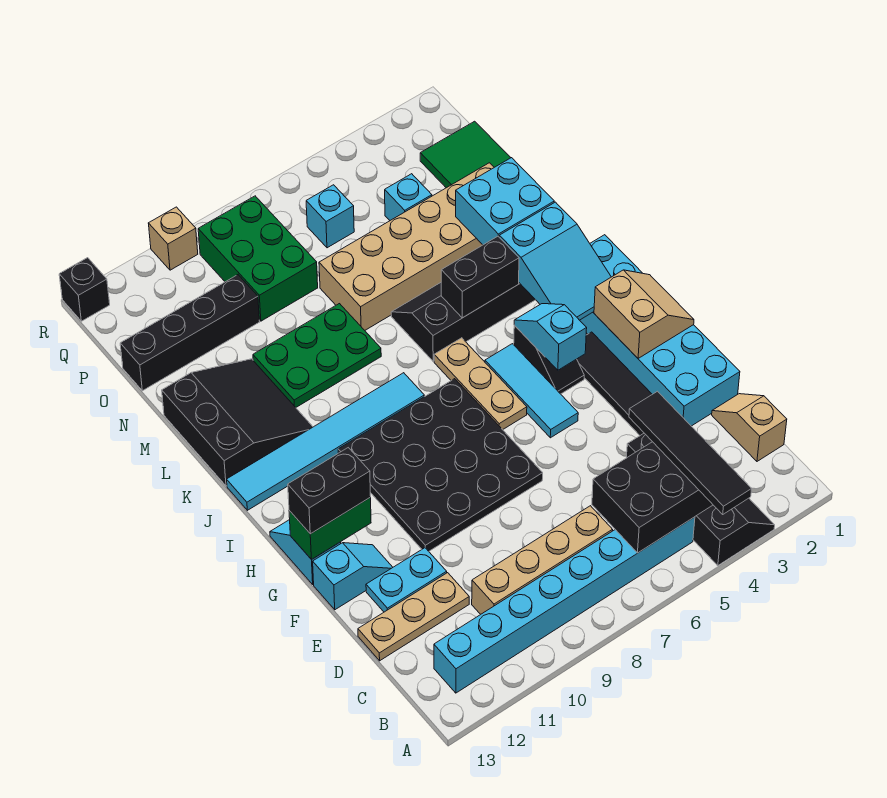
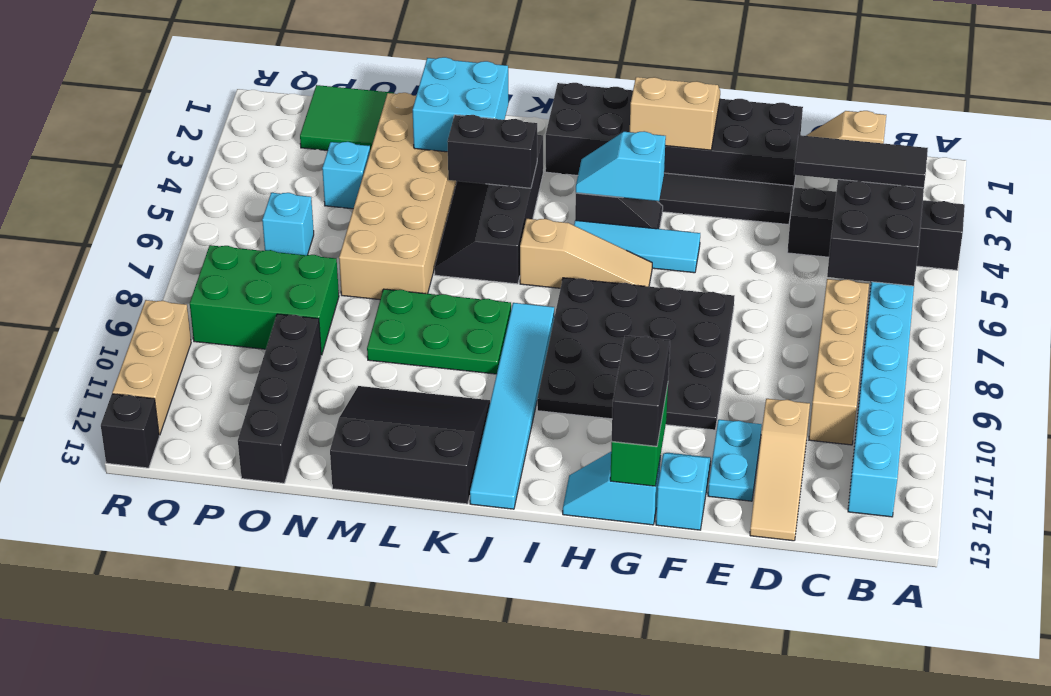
black tile A4:D4 level 3 -> black tile B4:D4 level 3
tan plate D11:D13 level 1 -> tan slope D11:D13 level 1 top 11
cyan brick E1:J2 level 1 -> black brick E1:J2 level 1
tan plate H6:J6 level 1 -> tan slope H6:J6 level 1 top J
cyan slope I2:K3 level 2 top K -> none
black brick K4:K5 level 2 -> black brick K4:L4 level 2
green plate L8:M10 level 1 -> green plate K8:M9 level 1
tan brick R10 level 1 -> tan brick R10:R12 level 1

